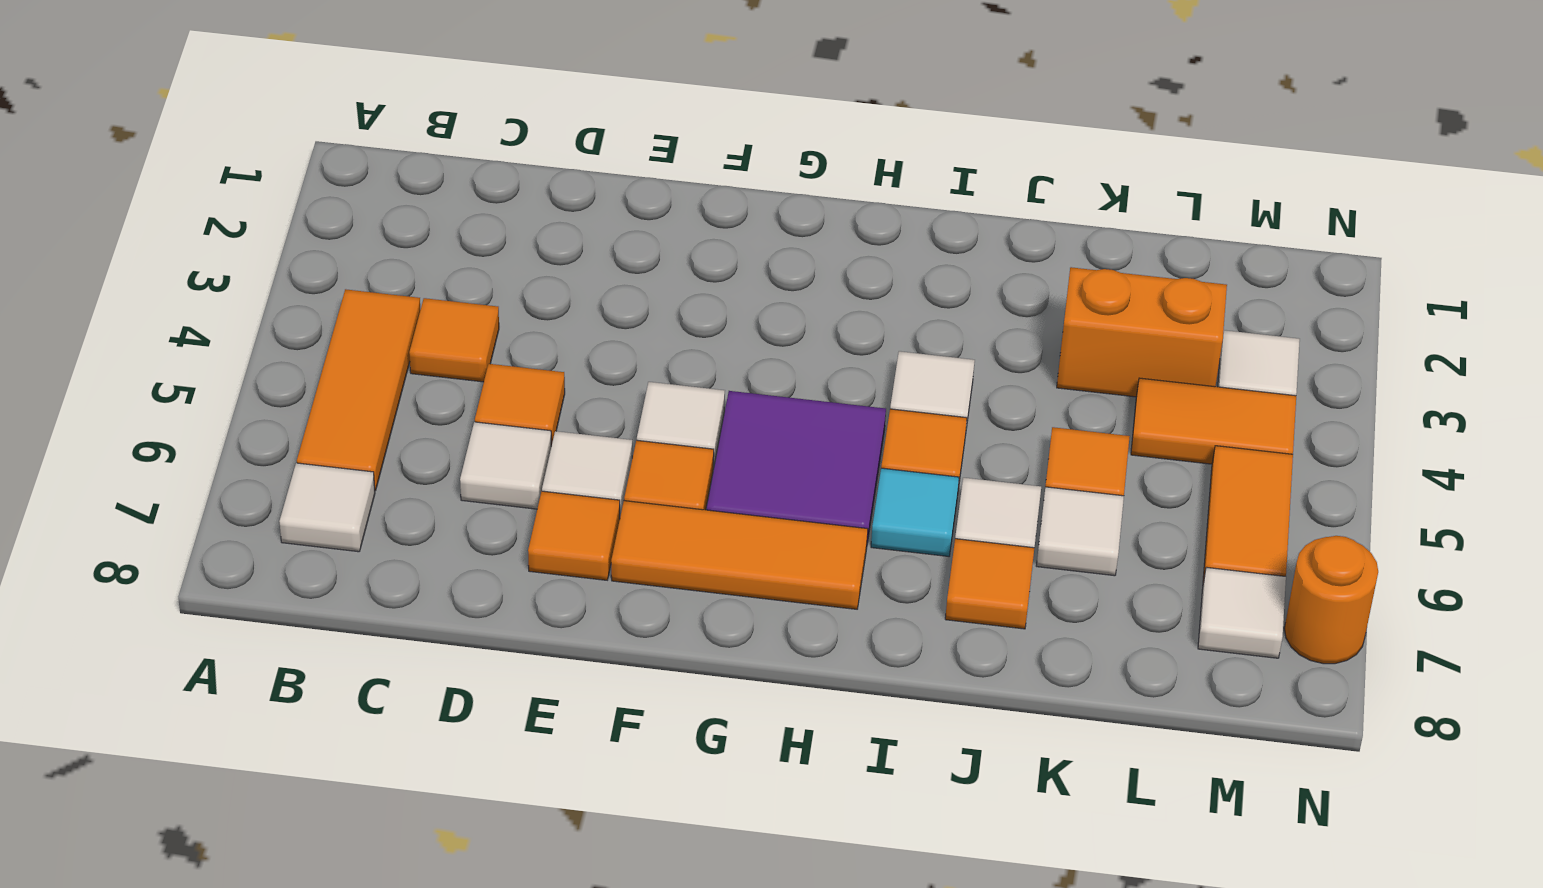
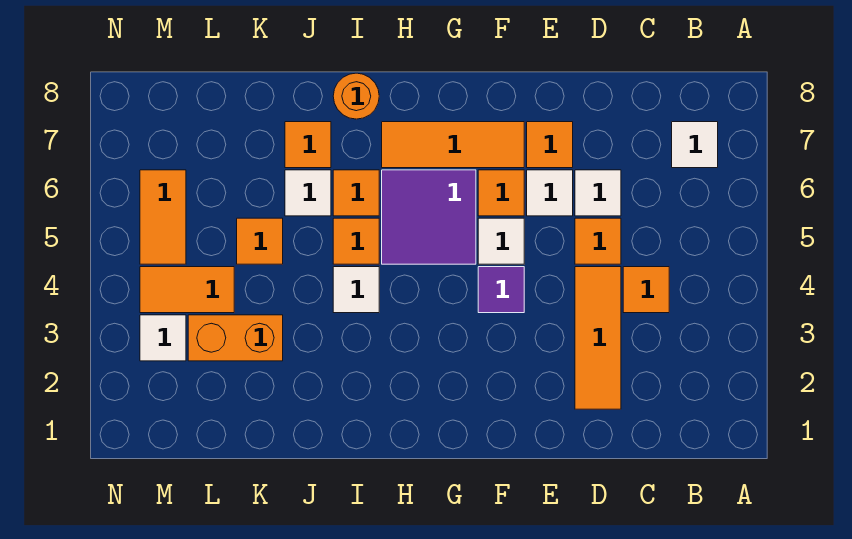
orange tile B4:B6 level 1 -> orange tile D2:D4 level 1
none -> purple tile F4 level 1
cyan tile I6 level 1 -> orange tile I6 level 1
white tile K6 level 1 -> none
white tile M7 level 1 -> none
orange round brick N7 level 1 -> orange round brick I8 level 1

